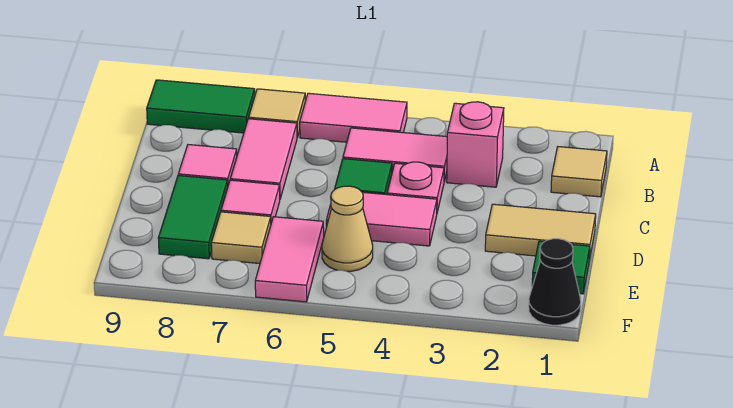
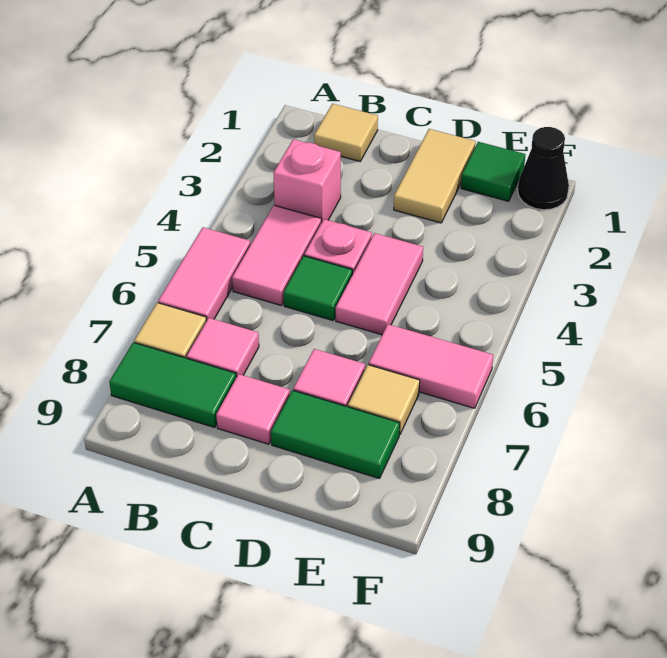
green tile A8:A9 level 1 -> green tile A8:B8 level 1
pink tile B7:C7 level 1 -> pink tile B7 level 1
tan cone E5 level 1 -> none

